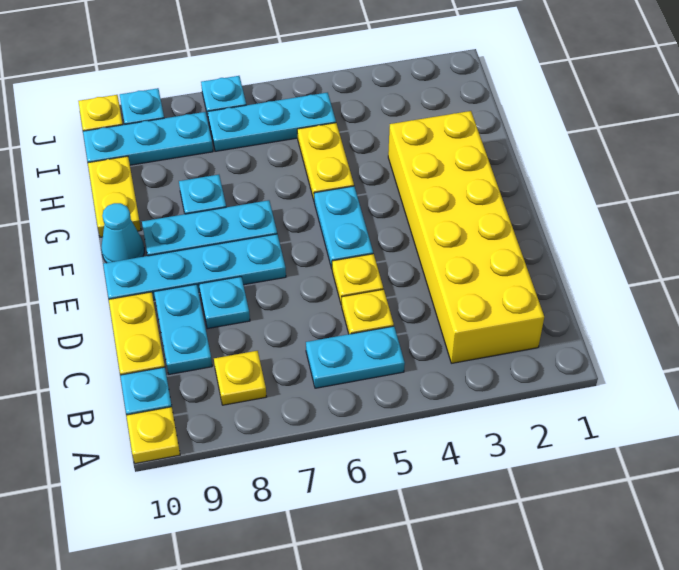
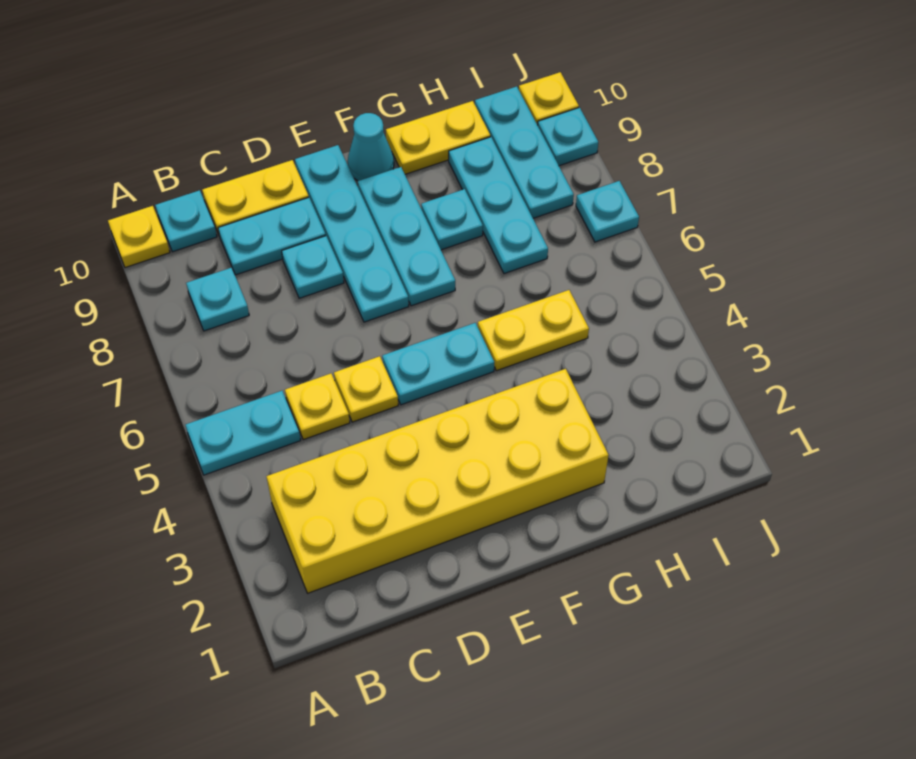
cyan plate B5:B6 level 1 -> cyan plate A5:B5 level 1
yellow plate B8 level 1 -> cyan plate B8 level 1
cyan plate I5:I7 level 1 -> cyan plate H7:H9 level 1

